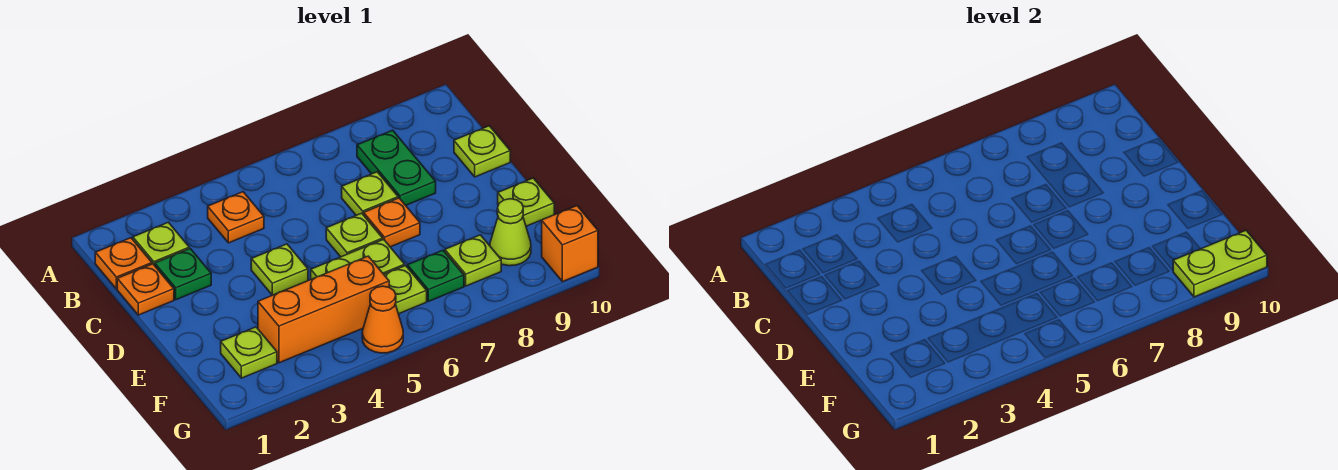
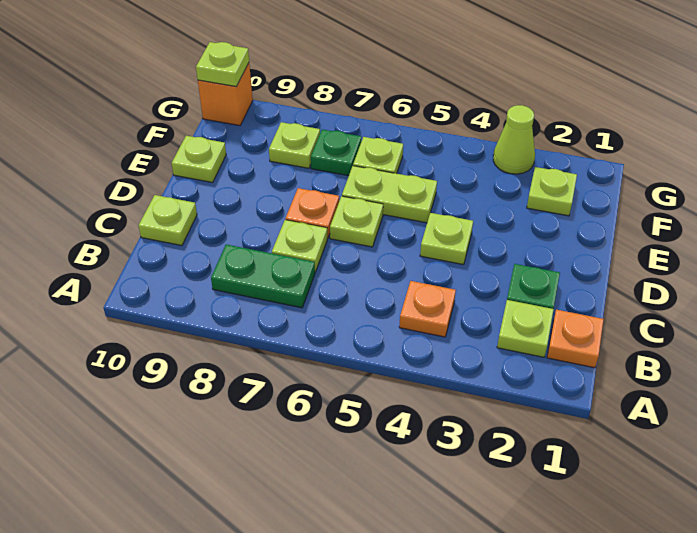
green plate B8:C8 level 1 -> green plate B7:B8 level 1
orange plate C1 level 1 -> none
orange brick F3:F5 level 1 -> none
lime cone F9 level 1 -> lime cone G3 level 1
orange cone G5 level 1 -> none
lime plate G9:G10 level 2 -> lime plate G10 level 2

